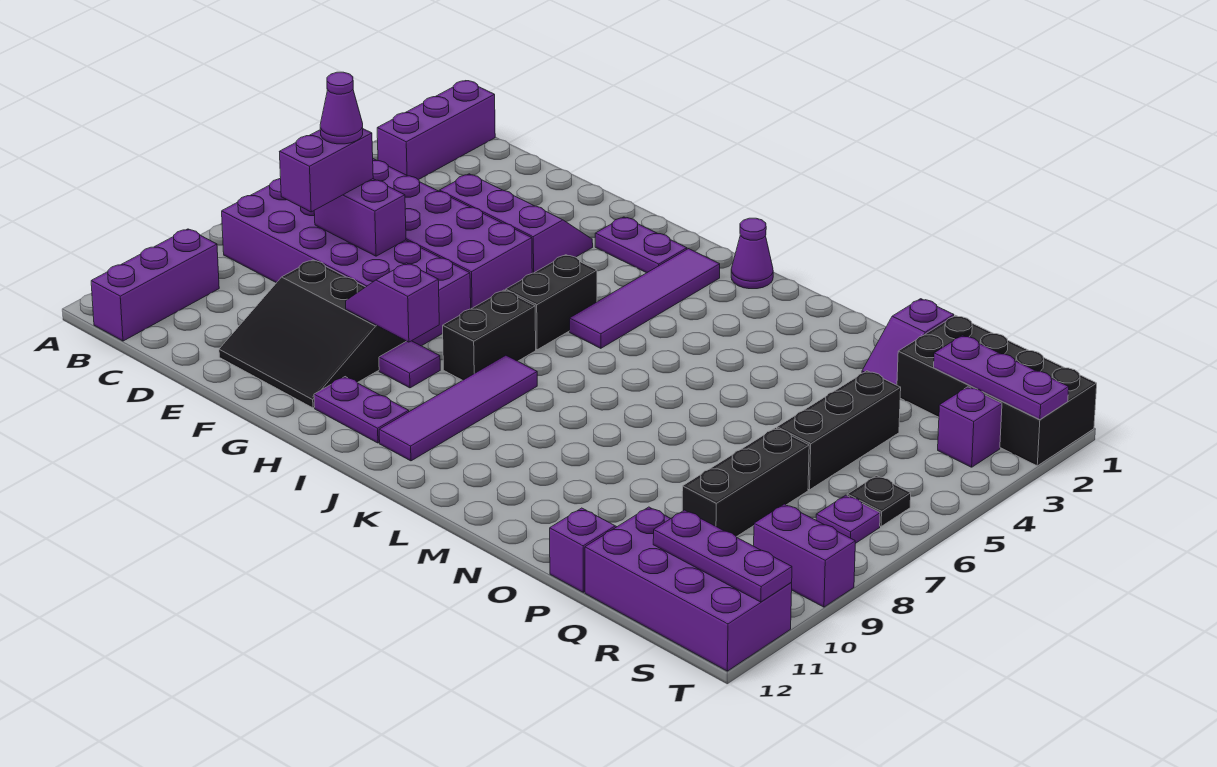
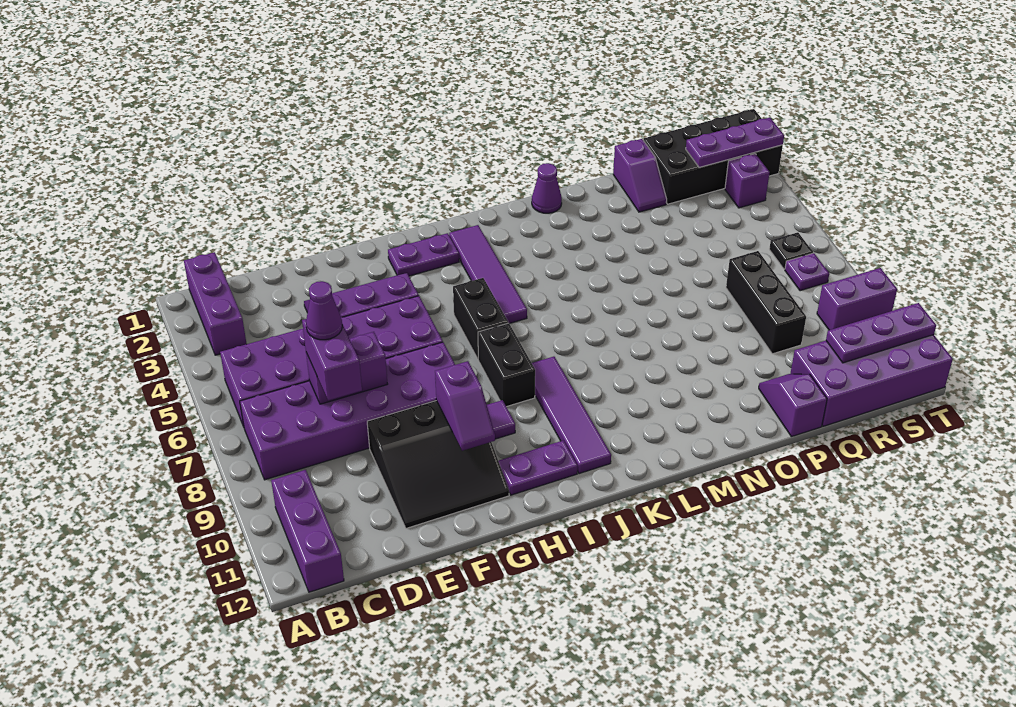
purple slope G9:H9 level 2 top H -> purple slope G9:G10 level 2 top 9
purple cone K1 level 1 -> purple cone M1 level 1
black brick Q4:Q6 level 1 -> none

